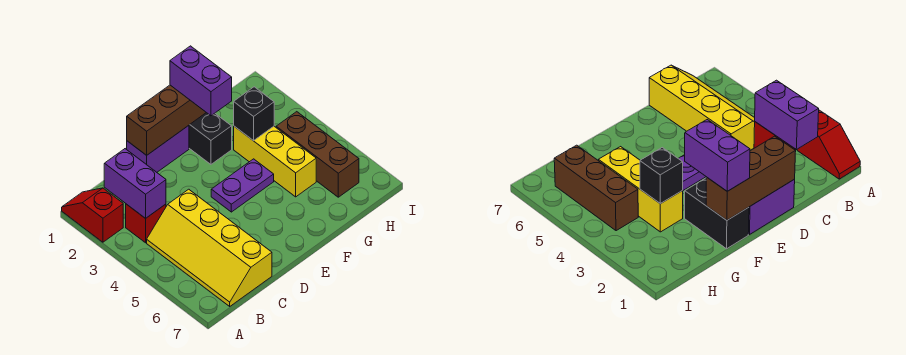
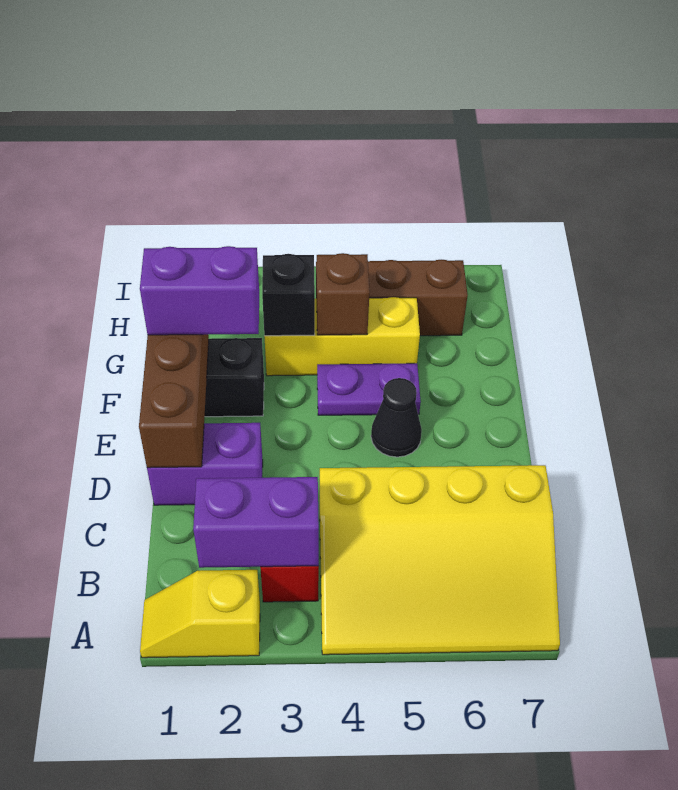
red slope A1:A2 level 1 top 2 -> yellow slope A1:A2 level 1 top 2
yellow slope B4:C7 level 1 top C -> yellow slope A4:C7 level 1 top C
purple brick D1:E1 level 1 -> purple brick D1:D2 level 1
purple plate E4:F4 level 1 -> purple plate F4:F5 level 1
none -> black cone E5 level 1
none -> brown brick G4 level 2

